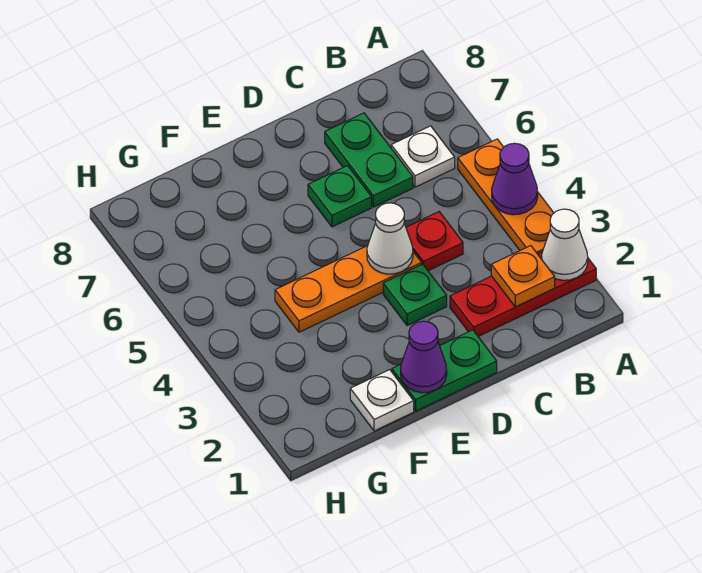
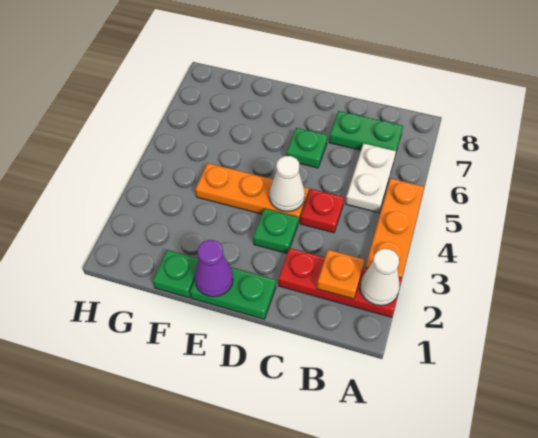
purple cone A4 level 2 -> none
white plate B6 level 1 -> white plate B5:B6 level 1
green plate C6:C7 level 1 -> green plate B7:C7 level 1
white plate F1 level 1 -> green plate F1 level 1

